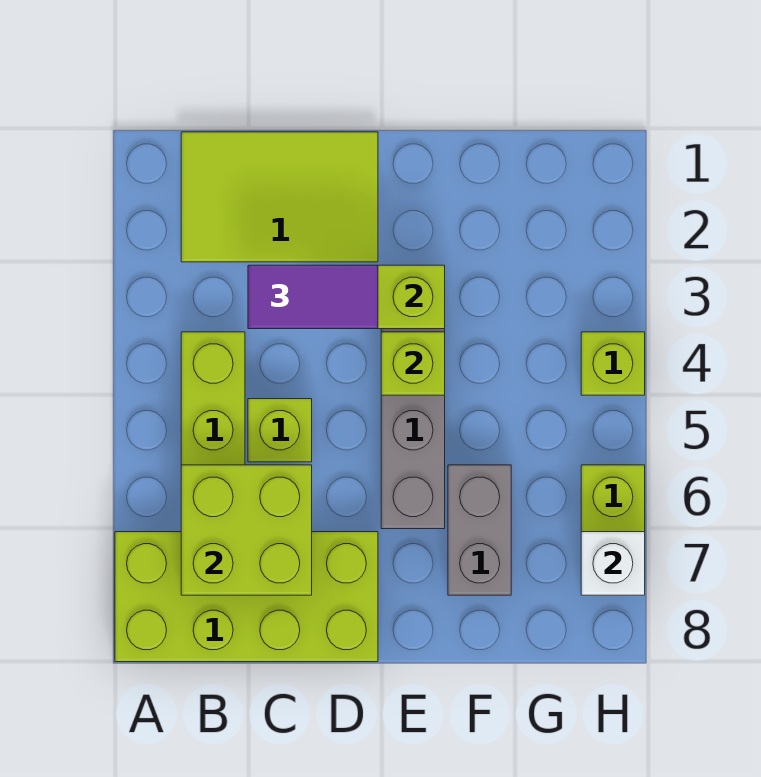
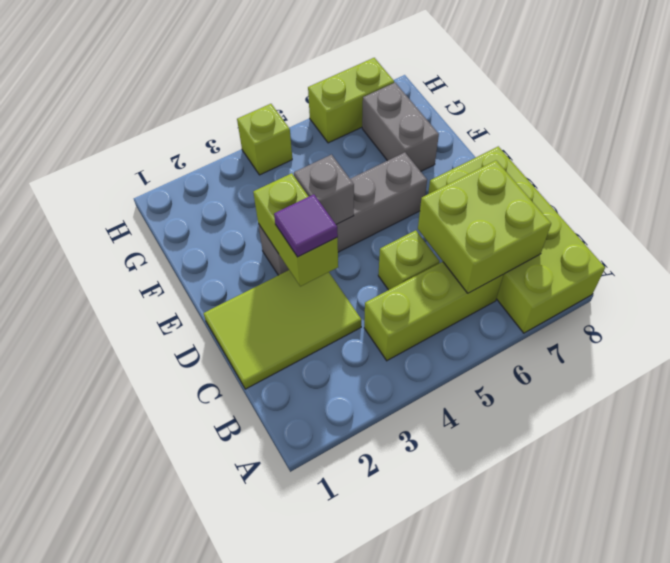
lime tile B1:D2 level 1 -> lime tile C1:D3 level 1
purple tile C3:D3 level 3 -> purple tile D3 level 3
lime brick E4 level 2 -> grey brick E4 level 2
grey brick F6:F7 level 1 -> grey brick F7:G7 level 1
white brick H7 level 2 -> none

